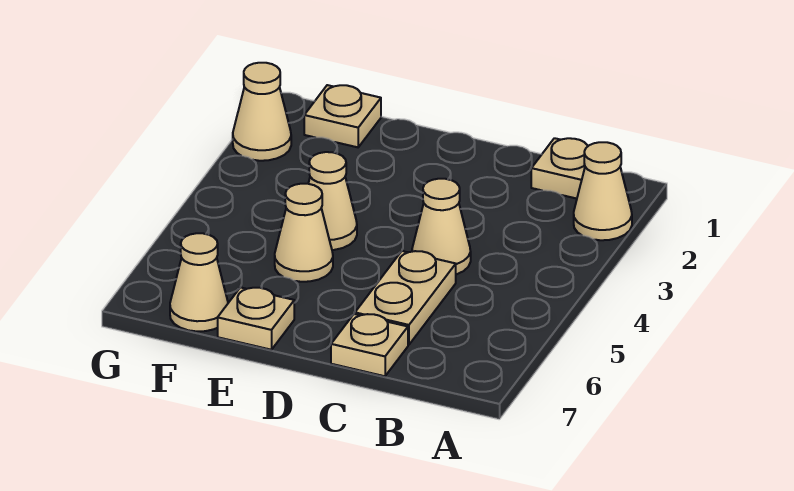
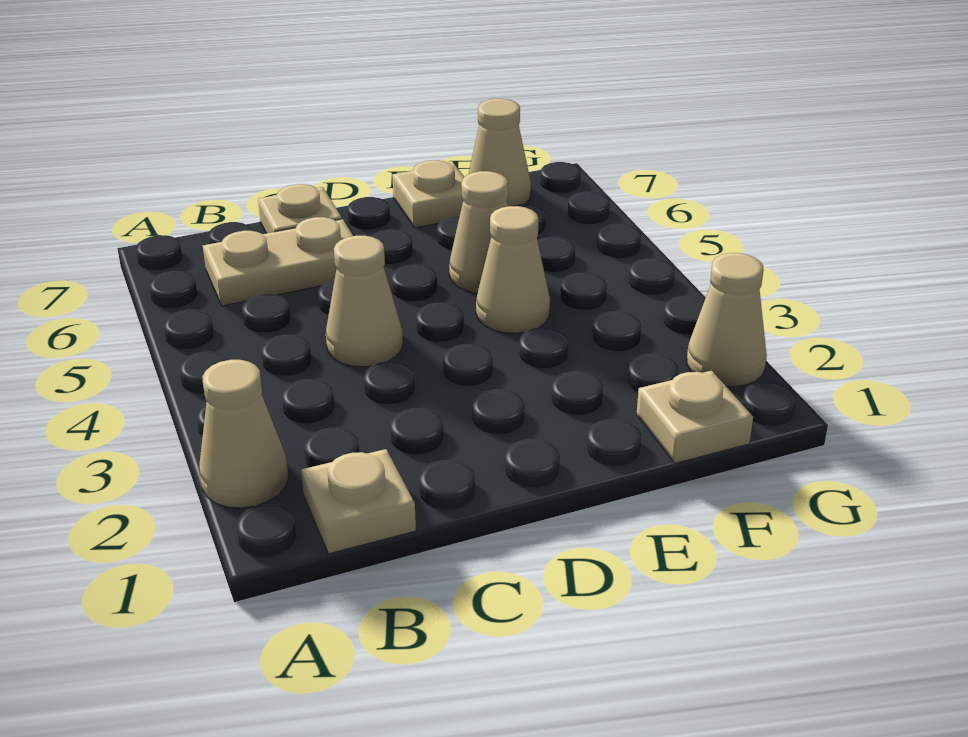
tan plate C5:C6 level 1 -> tan plate B6:C6 level 1

